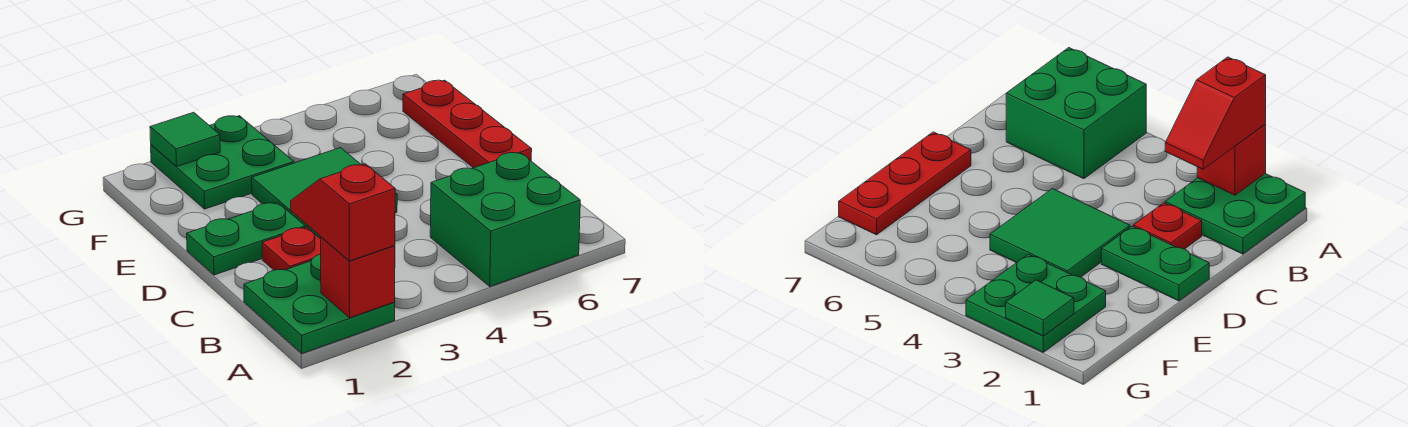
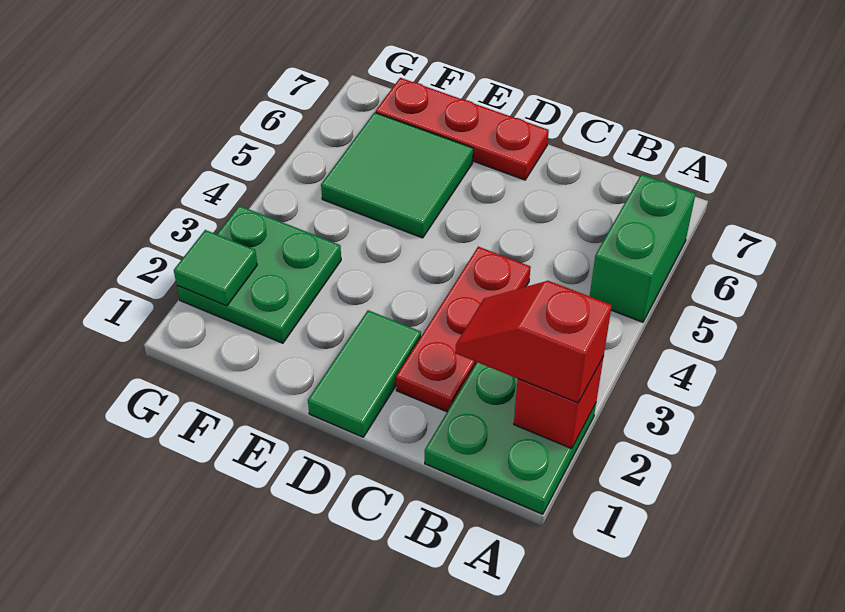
green brick A5:B6 level 1 -> green brick A5:A6 level 1
red plate C2 level 1 -> red plate C2:C4 level 1
green plate D1:D2 level 1 -> green tile D1:D2 level 1
green tile D3:E4 level 1 -> green tile E5:F6 level 1

